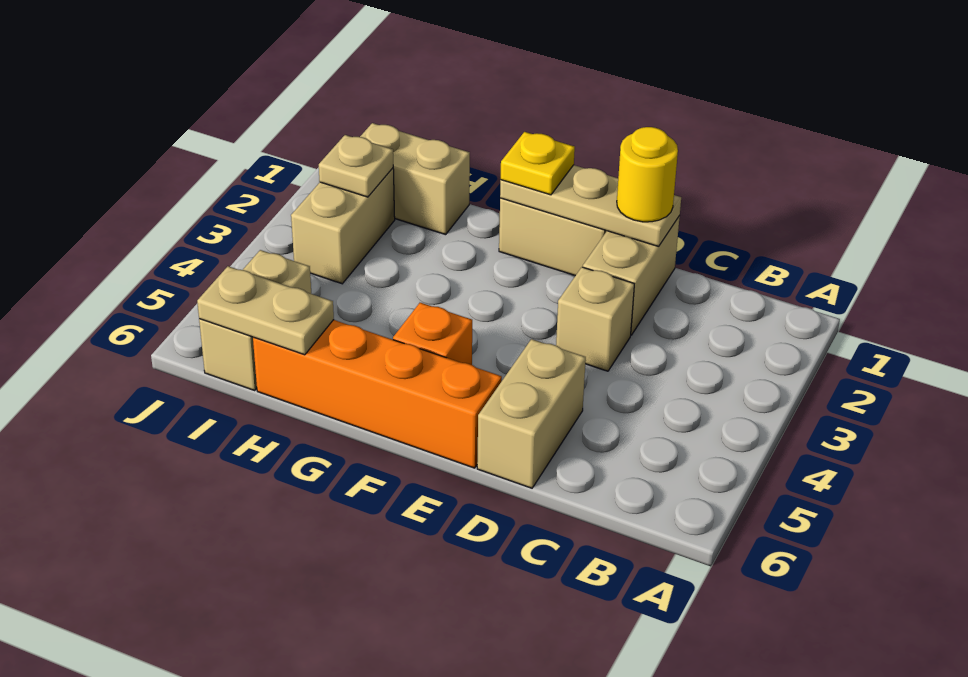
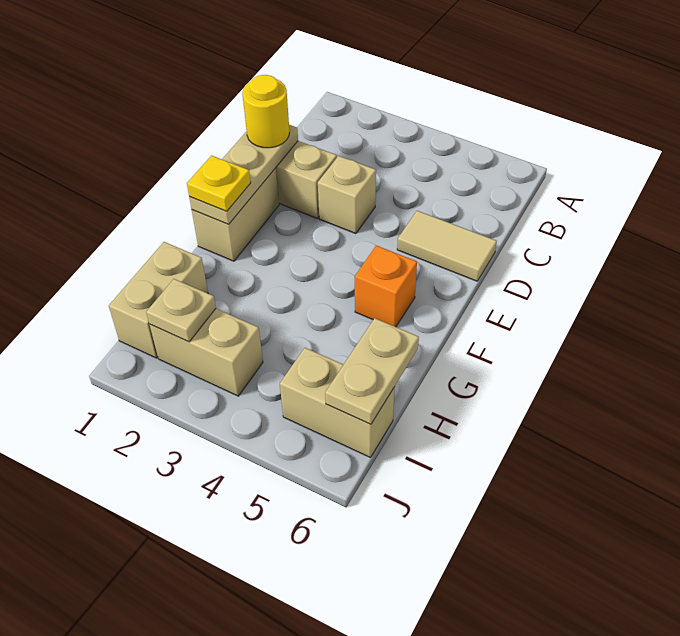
tan brick D5:D6 level 1 -> tan tile D5:D6 level 1
orange brick E6:H6 level 1 -> none

